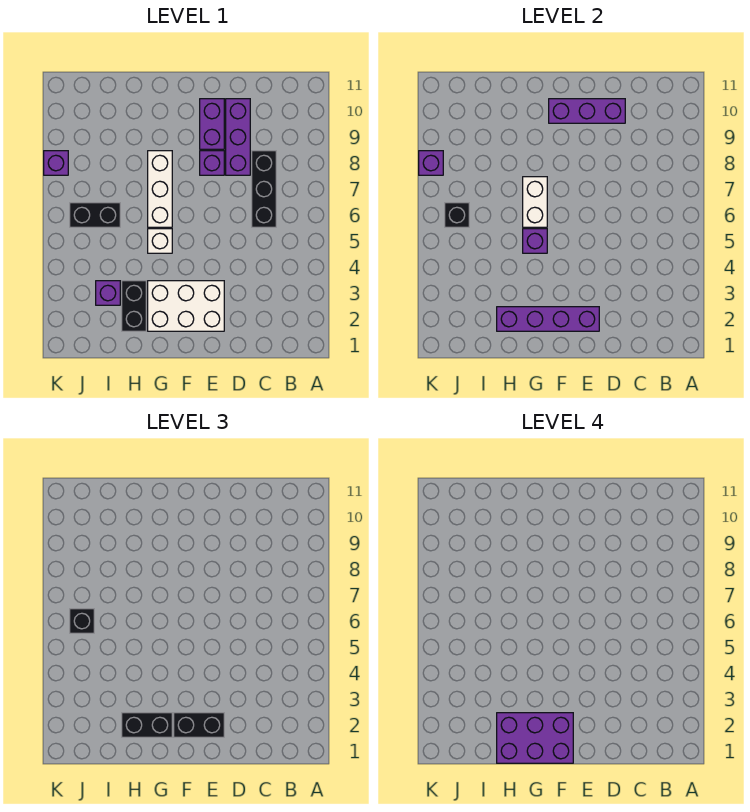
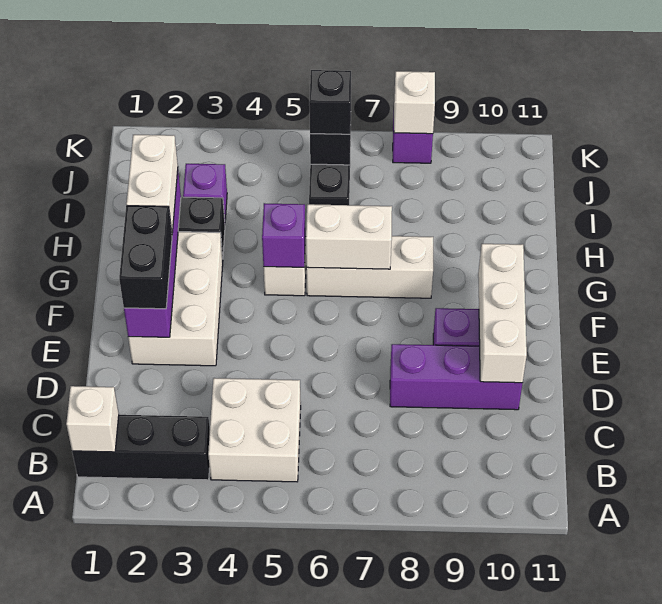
none -> white brick B1 level 2
none -> white brick B4:C5 level 1
black brick C6:C8 level 1 -> black brick B1:B3 level 1
purple brick D10:F10 level 2 -> white brick D10:F10 level 2
purple brick E8 level 1 -> none
purple brick F1:H2 level 4 -> none
black brick G2:H2 level 3 -> white brick G2:H2 level 3
purple brick K8 level 2 -> white brick K8 level 2

